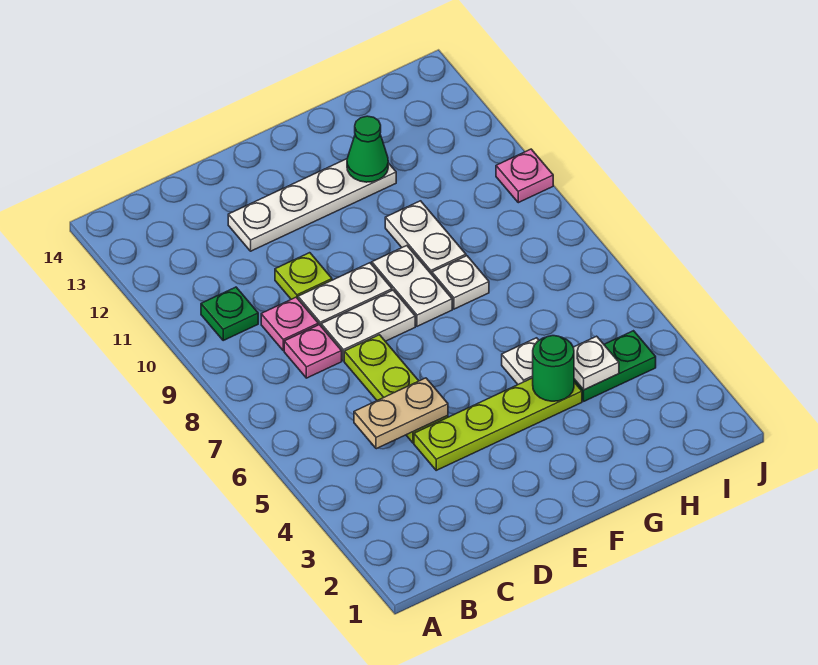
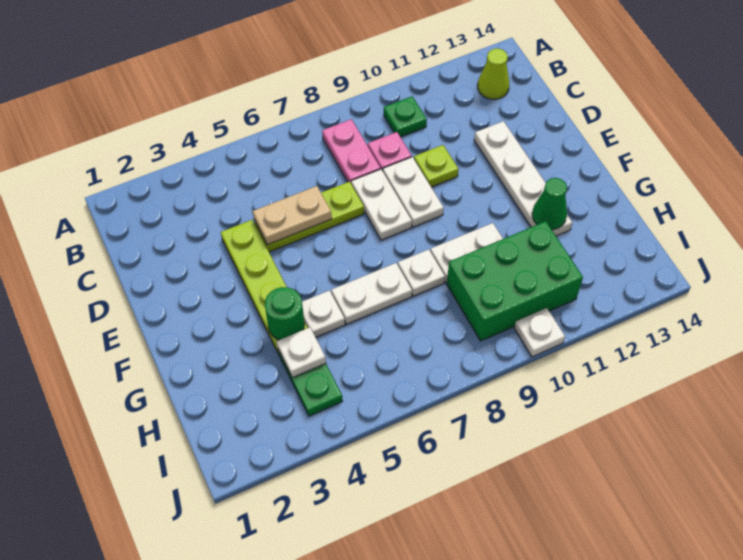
none -> lime cone B13 level 1
tan plate C5:D5 level 2 -> tan plate D5:D6 level 2
pink plate C8 level 1 -> pink plate B8:C8 level 1
white plate F8:F9 level 1 -> white plate G6:G7 level 1
none -> green brick H9:I11 level 1
pink plate J10 level 1 -> white plate J10 level 1

